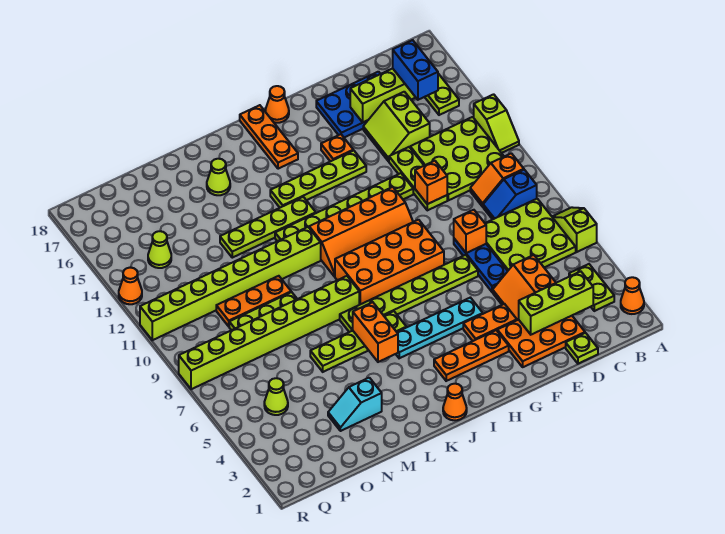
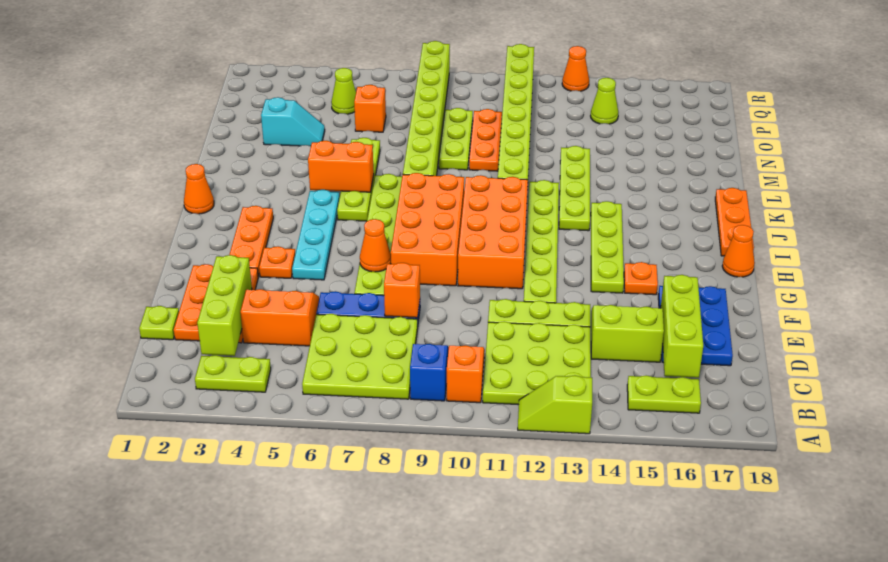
orange cone A2 level 1 -> orange cone G7 level 2
lime slope A6:A7 level 1 top 6 -> none
blue brick C15:C16 level 3 -> none
orange brick E11 level 2 -> orange brick O6 level 1
orange plate F4:G4 level 1 -> orange plate G4 level 1
orange slope G10:J11 level 1 top 11 -> orange brick G10:J11 level 1
orange plate I16:I18 level 1 -> orange plate I18:K18 level 1
lime cone L16 level 1 -> none
cyan slope M3:N3 level 1 top M -> cyan slope N3:N4 level 1 top 3

